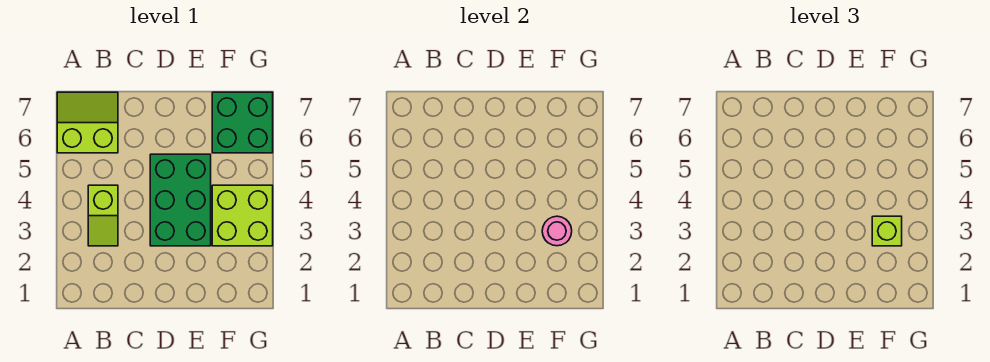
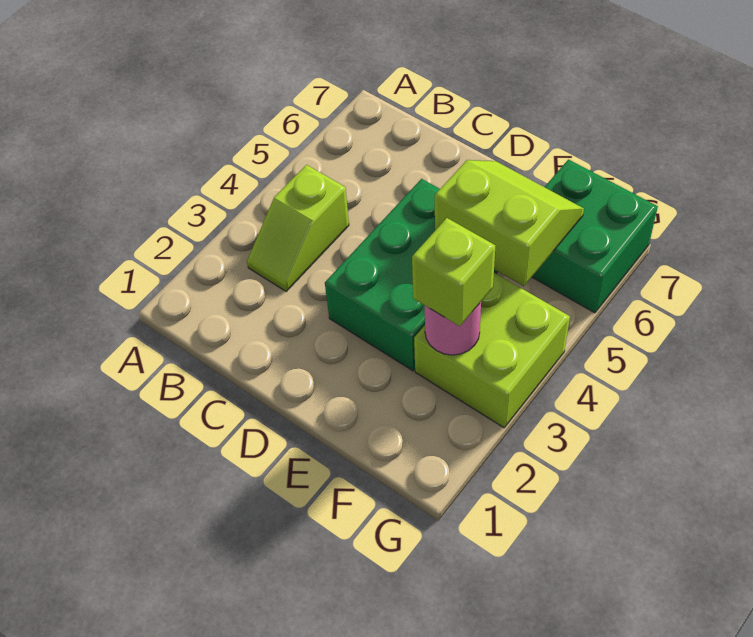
lime slope A6:B7 level 1 top 6 -> lime slope E5:F6 level 2 top 5

